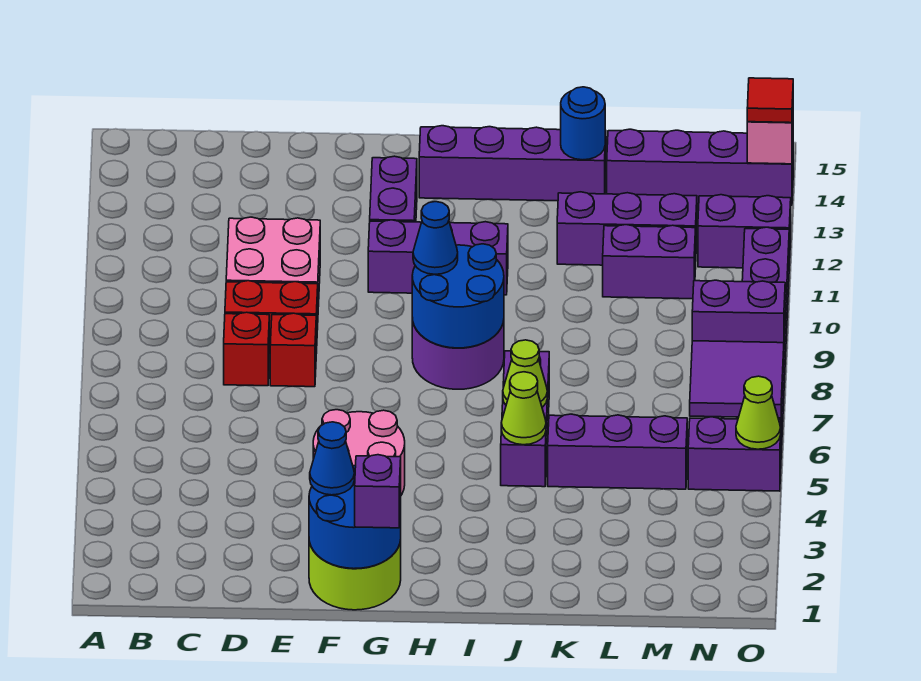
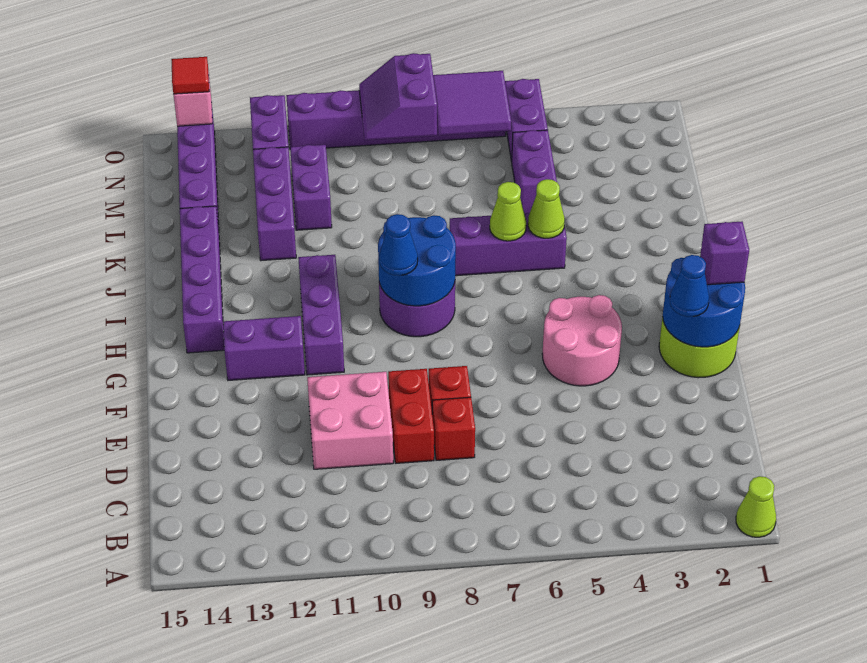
purple brick K5:M5 level 1 -> purple brick L5:M5 level 1
blue round brick K14 level 2 -> none
lime cone O5 level 2 -> lime cone A1 level 1

